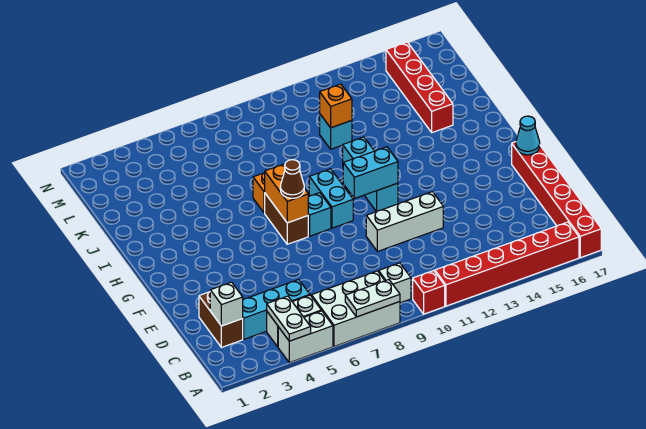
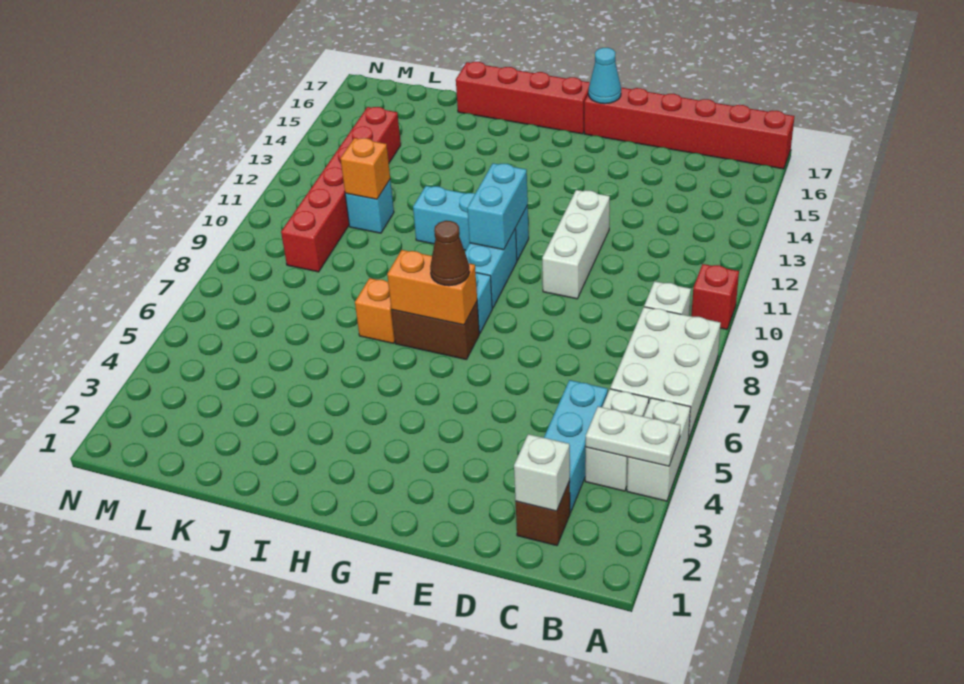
white plate A7:A8 level 2 -> none
red brick A11:A16 level 1 -> red brick L9:L14 level 1
brown brick C2:D2 level 1 -> brown brick C2 level 1
cyan brick G9:H9 level 1 -> cyan brick G9:G10 level 1
red brick J15:M15 level 1 -> red brick G17:J17 level 1

